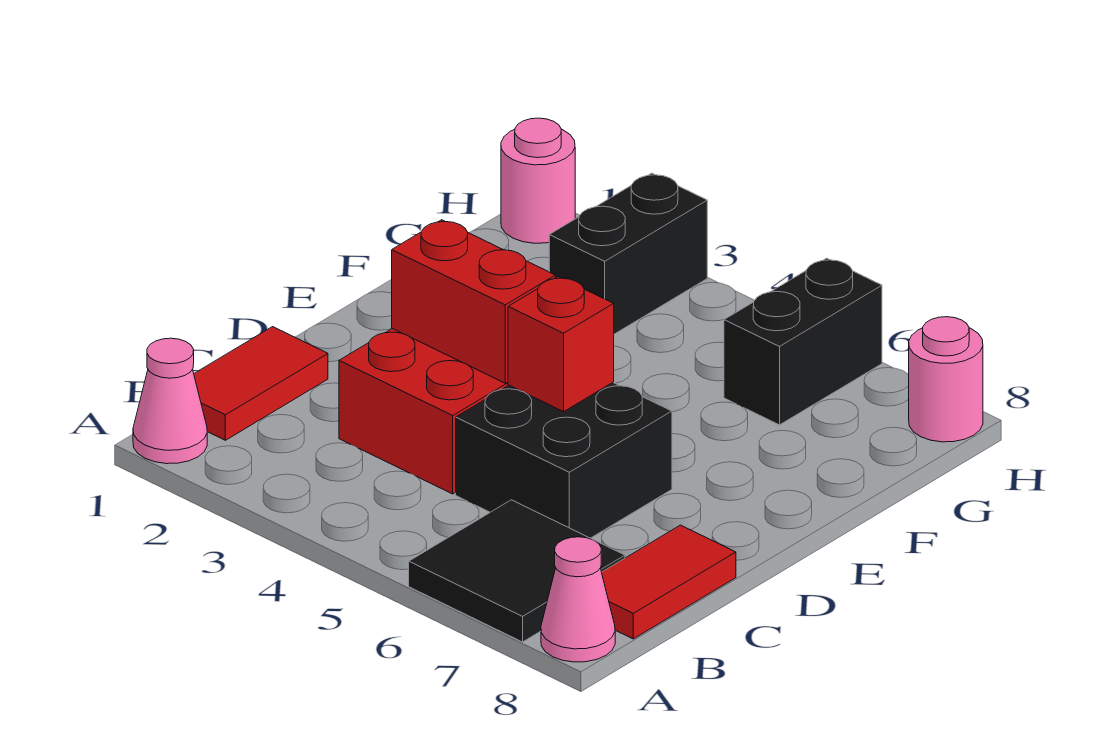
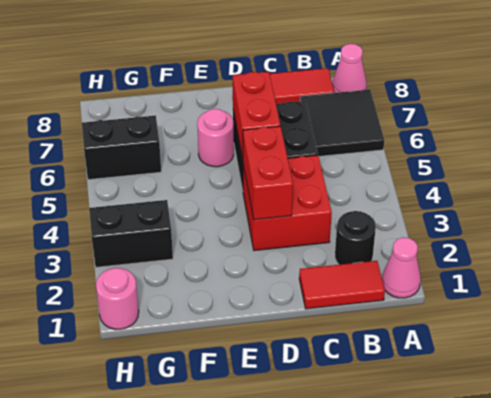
none -> black round brick B2 level 1
red brick D5 level 2 -> red brick D5:D6 level 2
pink round brick H8 level 1 -> pink round brick E6 level 1

